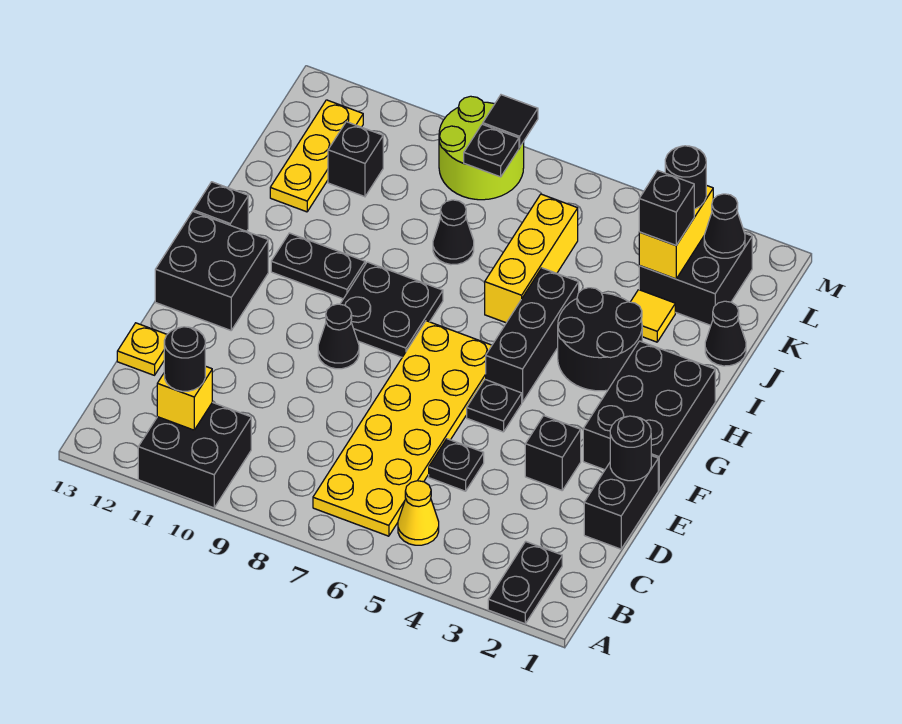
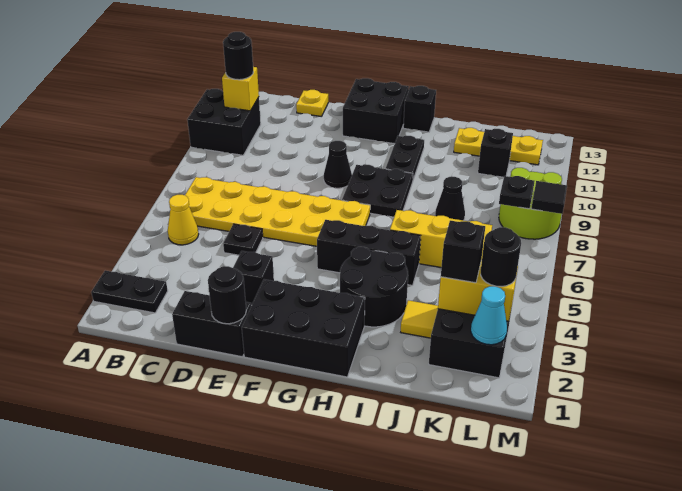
black plate F5 level 1 -> none
black cone J1 level 1 -> none
black cone L2 level 2 -> cyan cone L2 level 2

